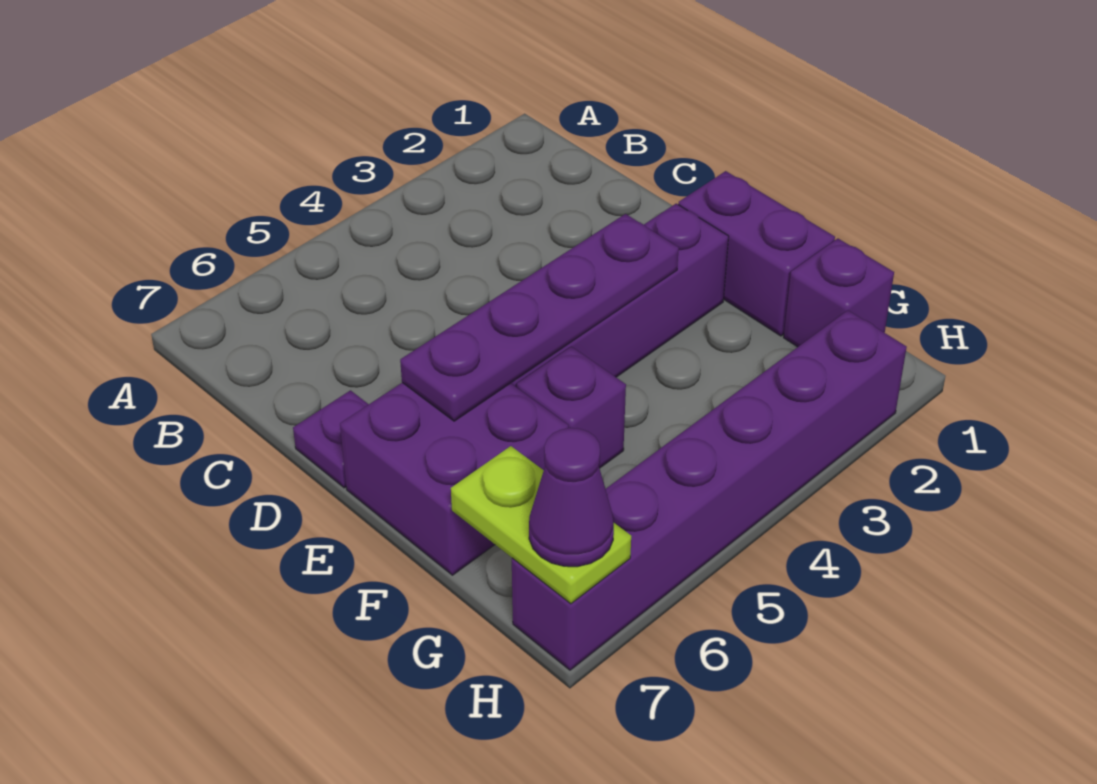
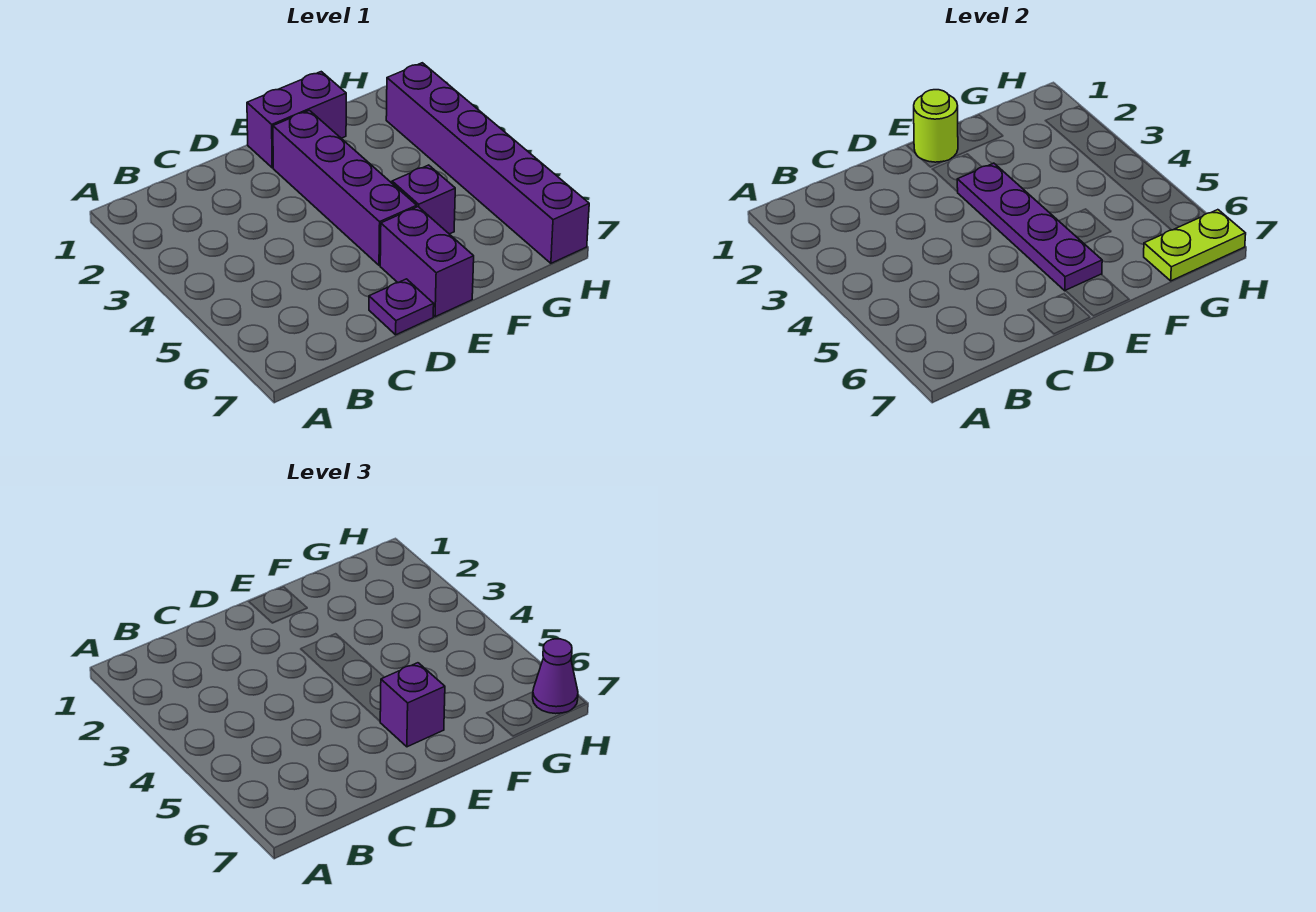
none -> lime round brick E1 level 2
purple brick E6:F7 level 1 -> purple brick E6:E7 level 1
purple brick G1 level 1 -> purple brick E6 level 3

